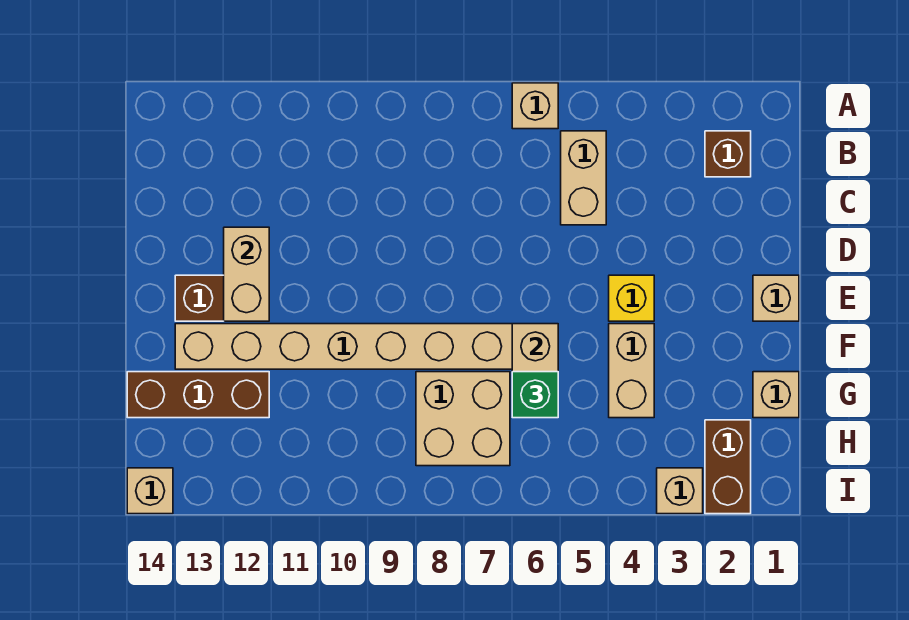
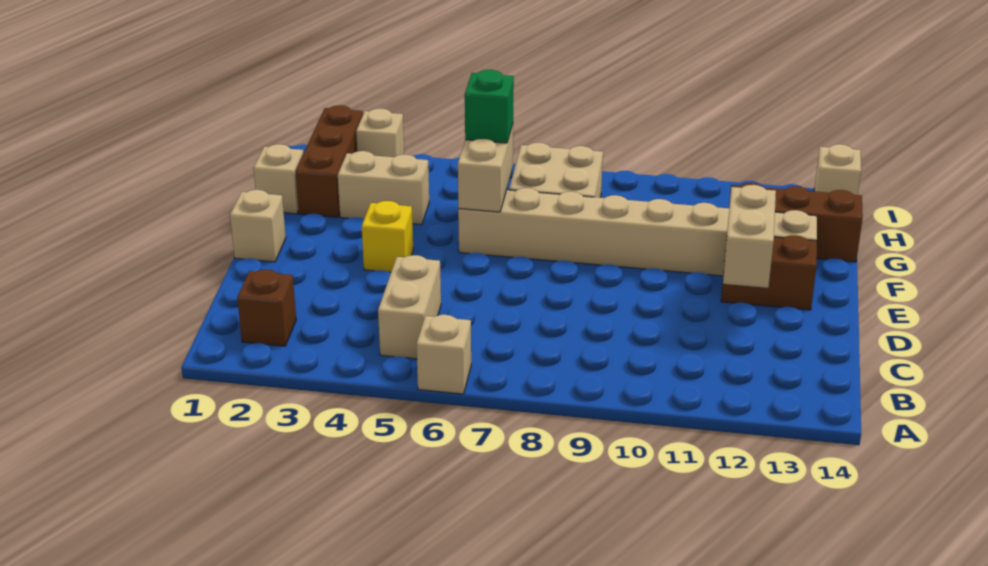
tan brick F4:G4 level 1 -> tan brick G3:G4 level 1
brown brick H2:I2 level 1 -> brown brick G2:I2 level 1

